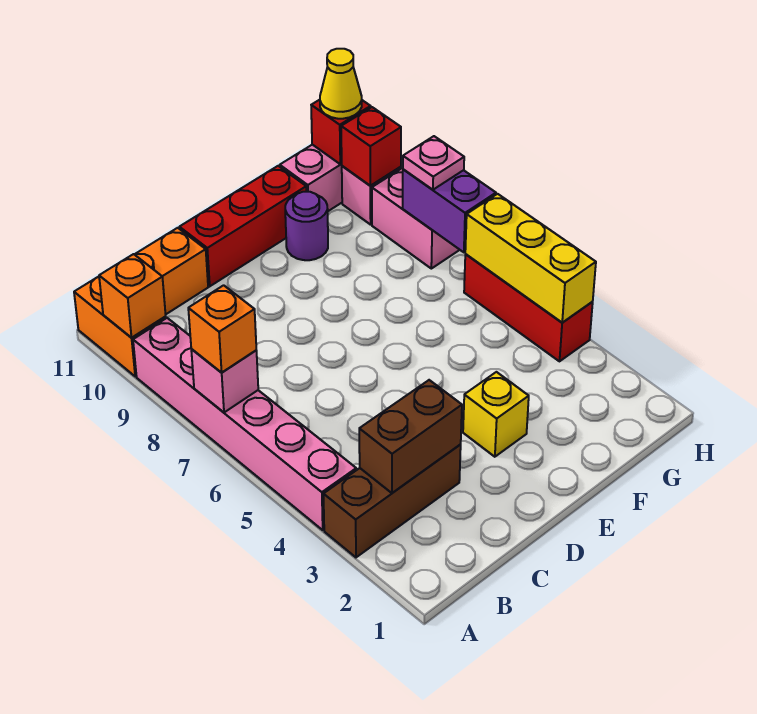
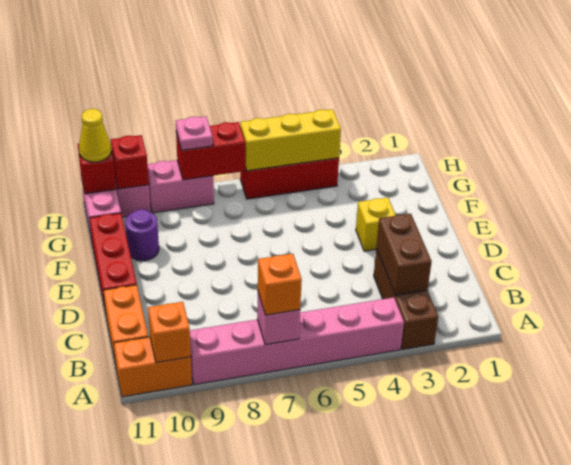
purple brick H7:H8 level 2 -> red brick H7:H8 level 2

